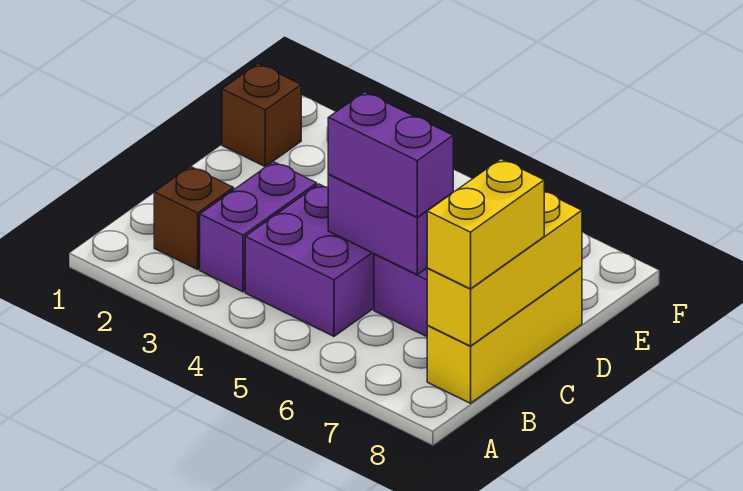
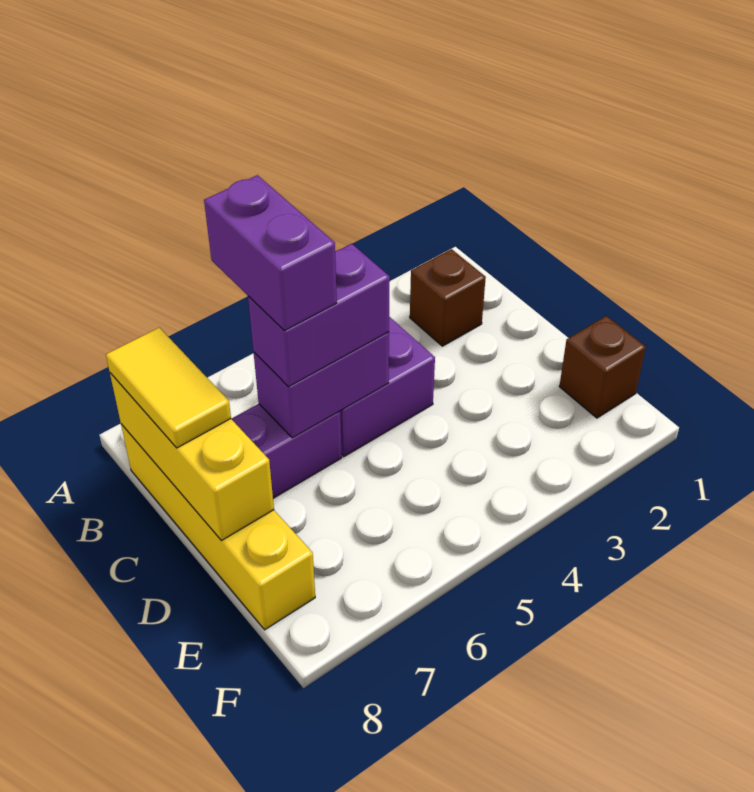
purple brick B3:C3 level 1 -> purple brick B6:C6 level 4
yellow brick B8:D8 level 1 -> yellow brick B8:E8 level 1
yellow brick B8:C8 level 3 -> yellow tile B8:C8 level 3

